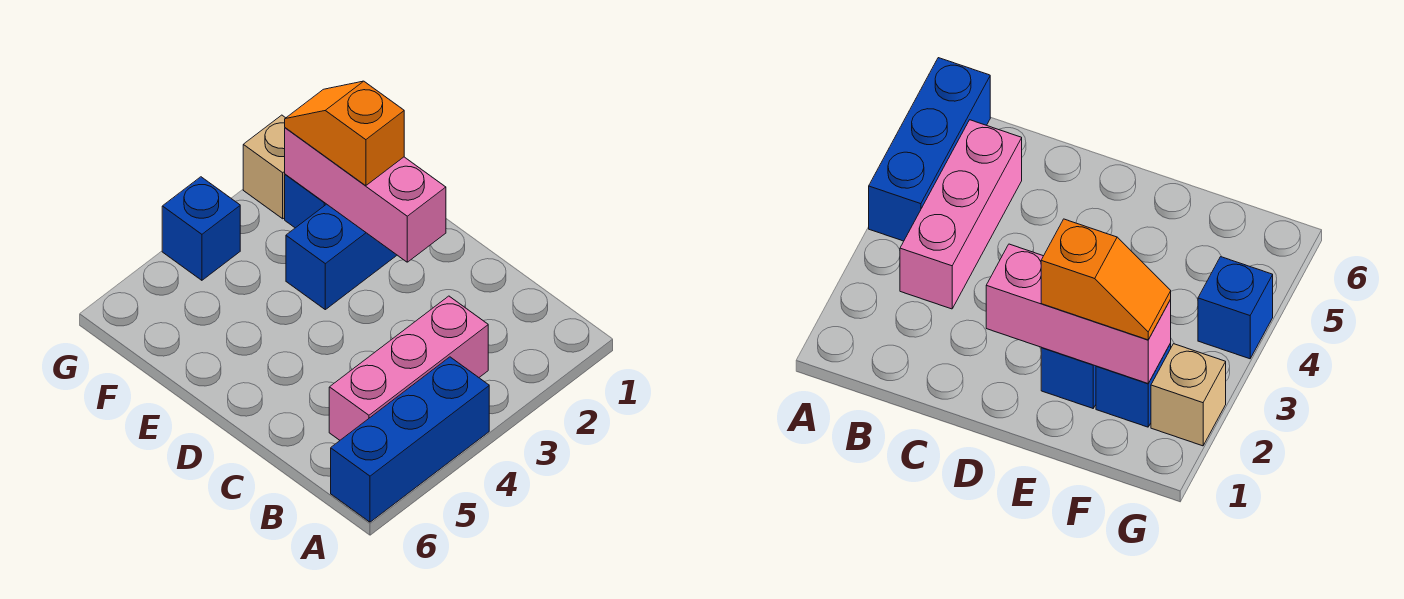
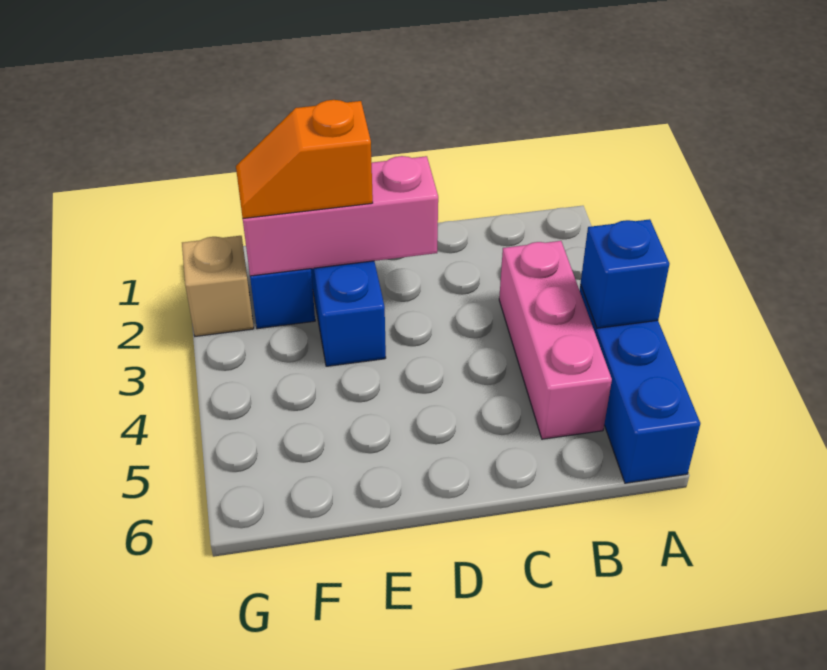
blue brick G4 level 1 -> blue brick A4 level 2

